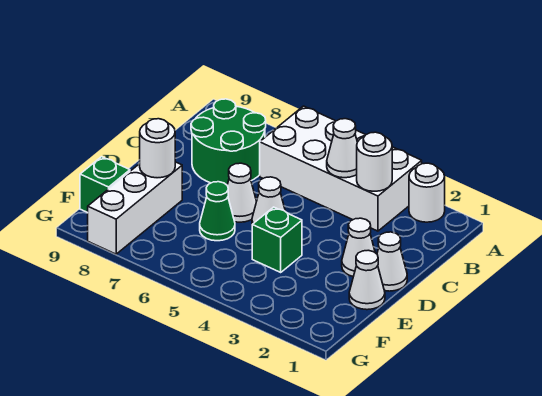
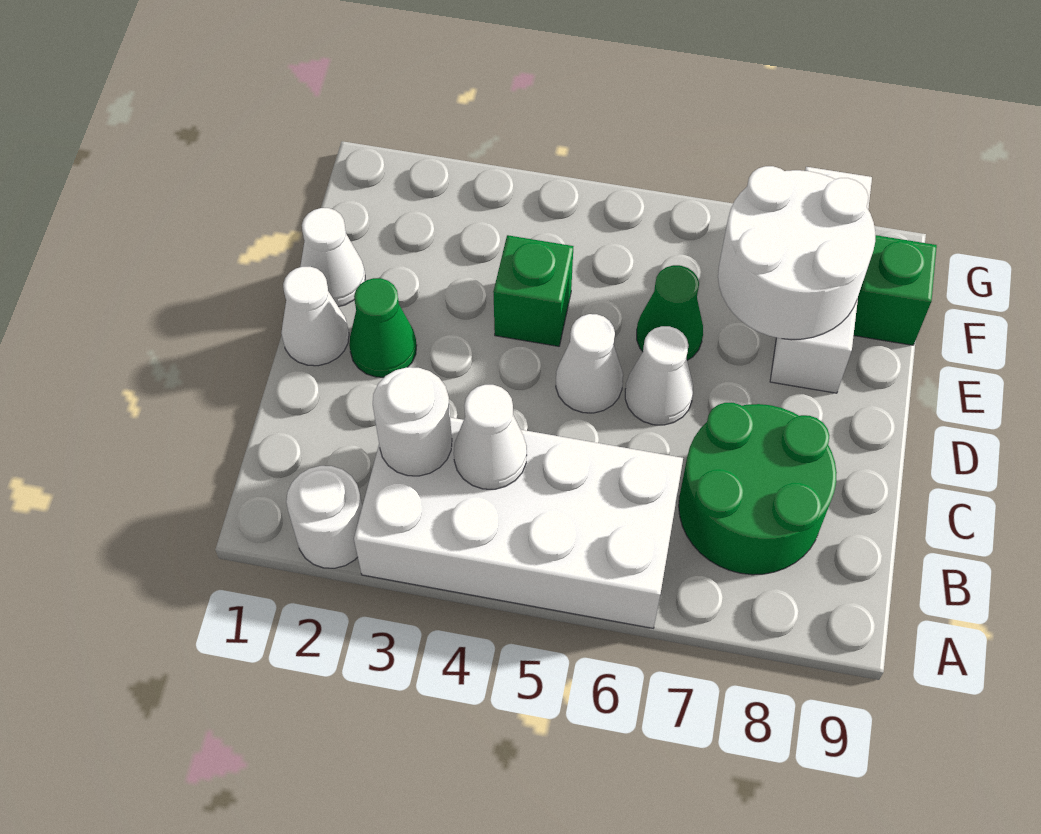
white cone D2 level 1 -> green cone D2 level 1
white round brick E8 level 2 -> white round brick E7:F8 level 2

